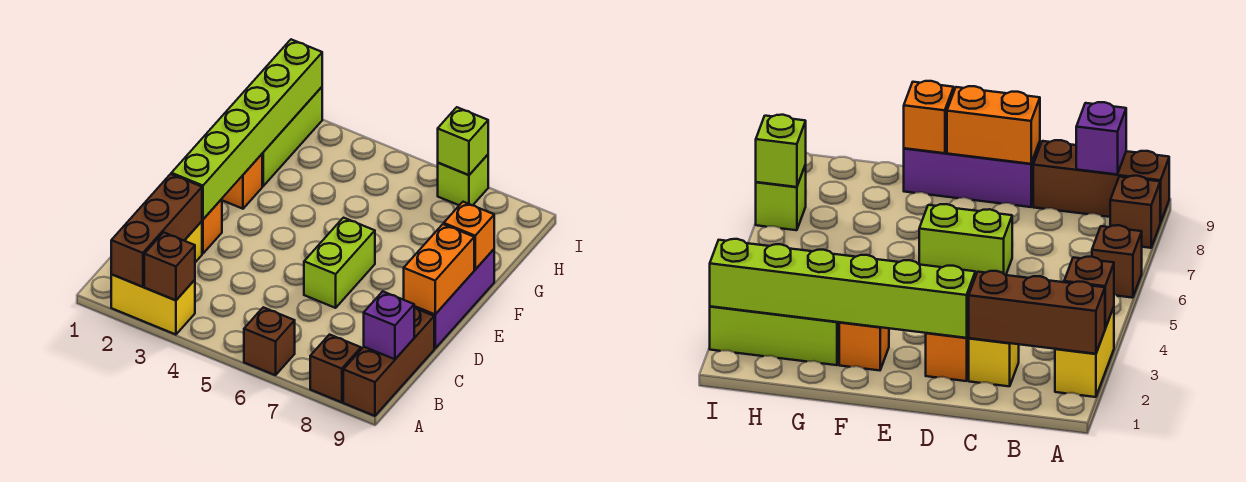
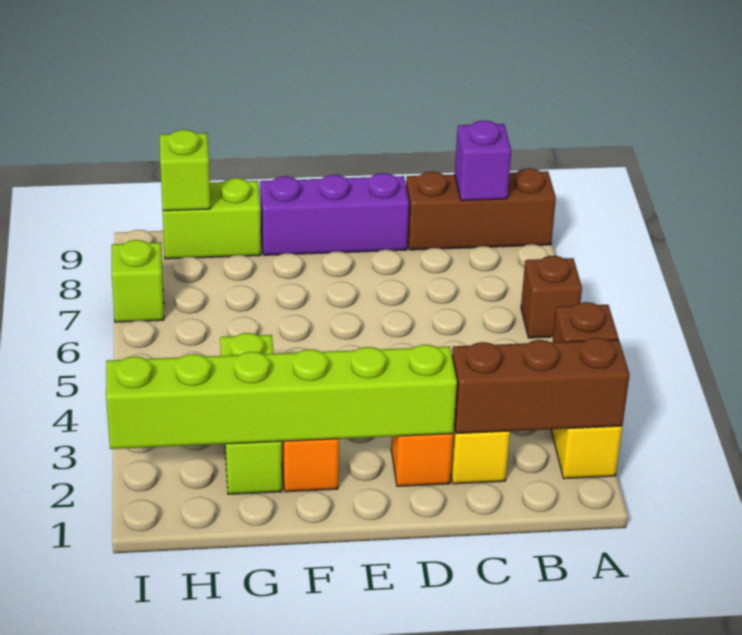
brown brick A8 level 1 -> none
lime brick D6:E6 level 1 -> lime brick G9:H9 level 1
orange brick D9:E9 level 2 -> none
orange brick F9 level 2 -> none
lime brick G2:I2 level 1 -> lime brick G2:G4 level 1
lime brick I7 level 2 -> lime brick H9 level 2

